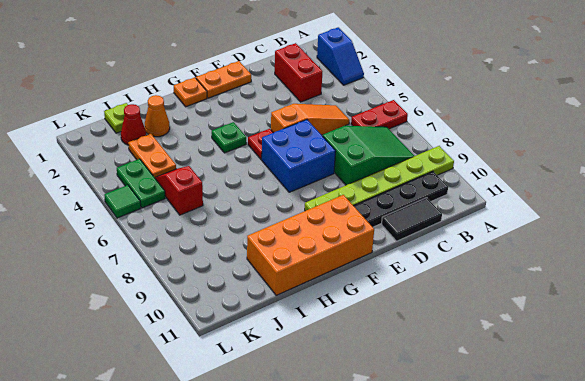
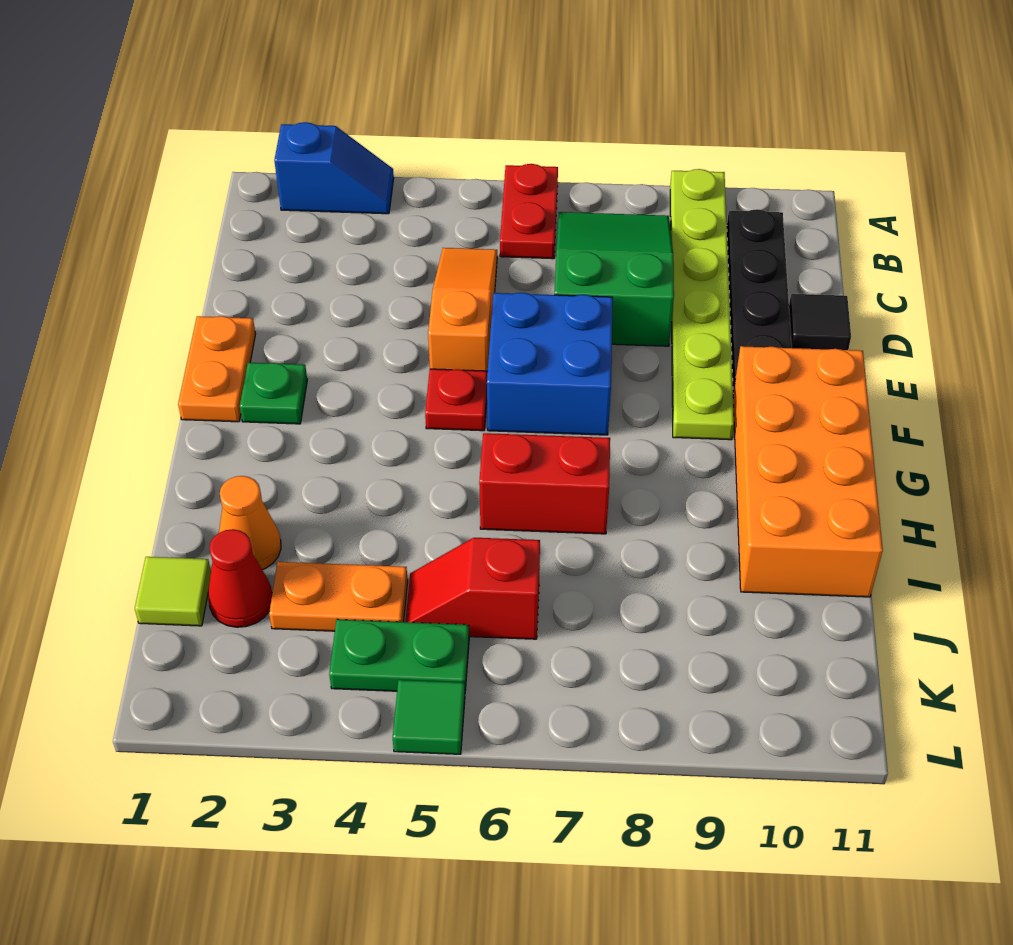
red brick C2:C3 level 1 -> red brick H6:H7 level 1
black tile C11:D11 level 1 -> black tile D11 level 1
orange plate G1 level 1 -> none
green plate G4 level 1 -> green plate F2 level 1
lime plate J1 level 1 -> lime tile J1 level 1

